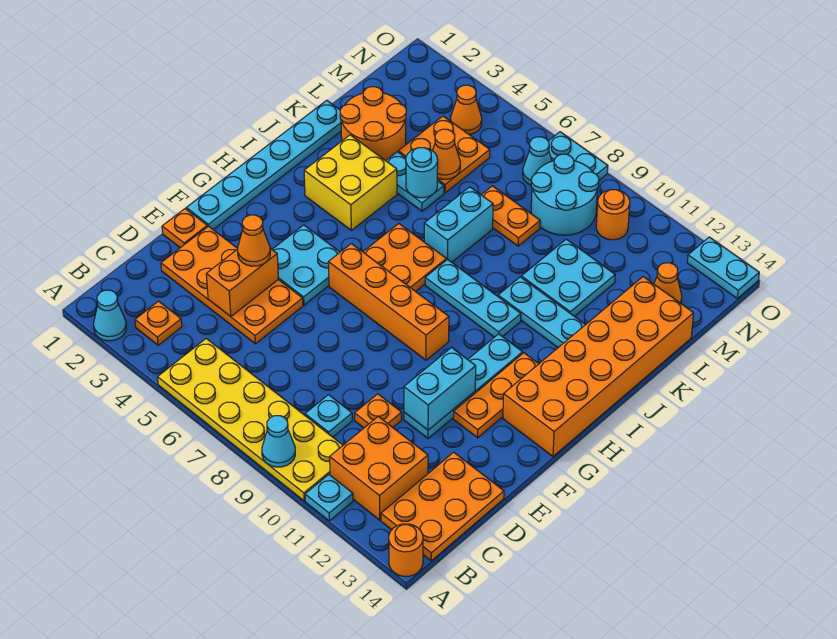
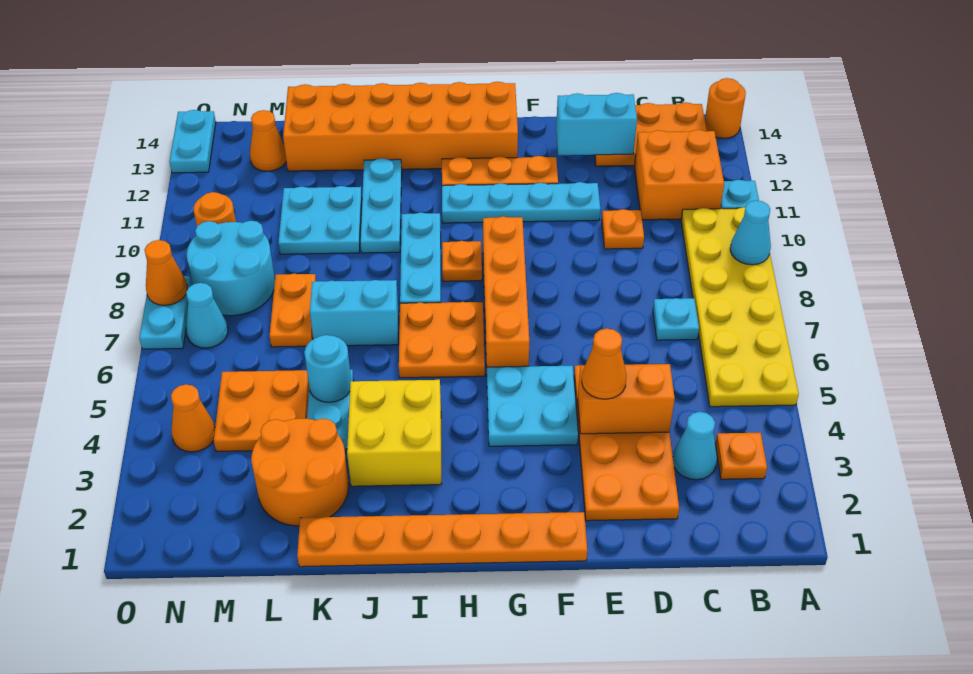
cyan cone A2 level 1 -> cyan cone C3 level 1
cyan plate C9 level 1 -> cyan plate C7 level 1
orange plate E1 level 1 -> orange plate H9 level 1
cyan brick E11:F11 level 2 -> cyan brick D13:E13 level 2
cyan plate F1:K1 level 1 -> orange plate F1:K1 level 1
orange cone L5 level 2 -> orange cone O8 level 2

